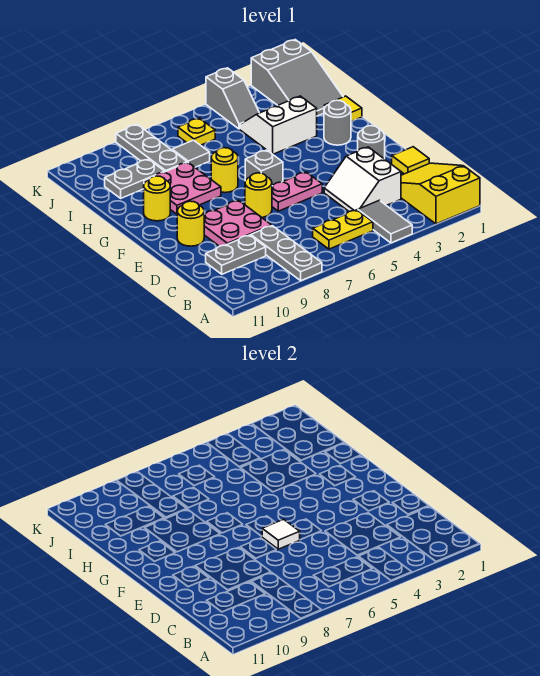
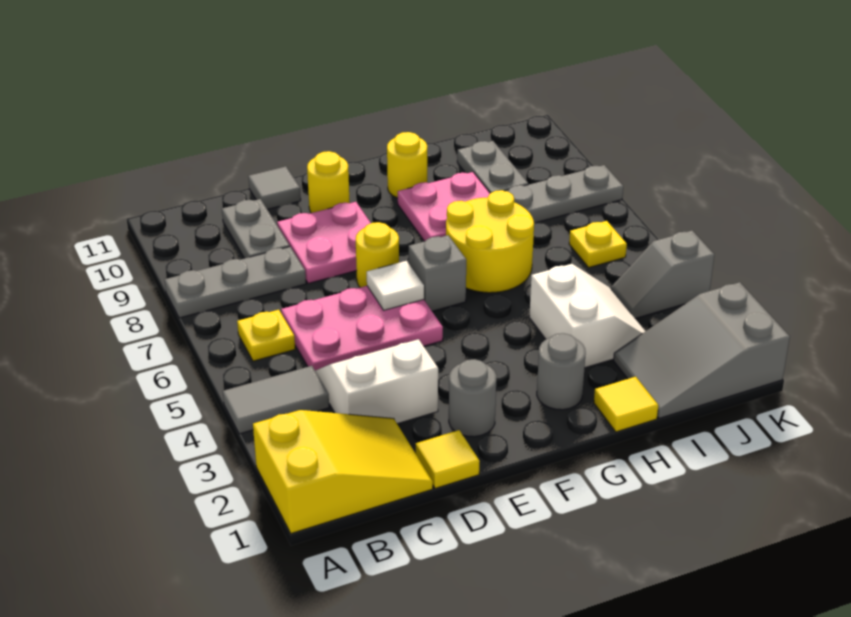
yellow plate B5:B6 level 1 -> yellow plate B6 level 1
pink plate E5:E6 level 1 -> pink plate C5:E6 level 1
yellow round brick G7 level 1 -> yellow round brick G6:H7 level 1
grey tile I7 level 1 -> grey tile D11 level 1

